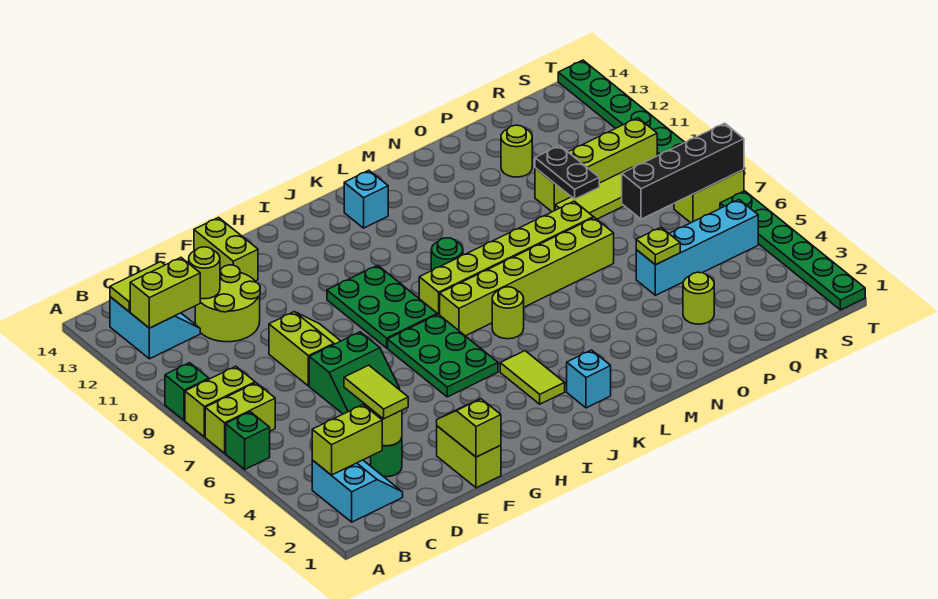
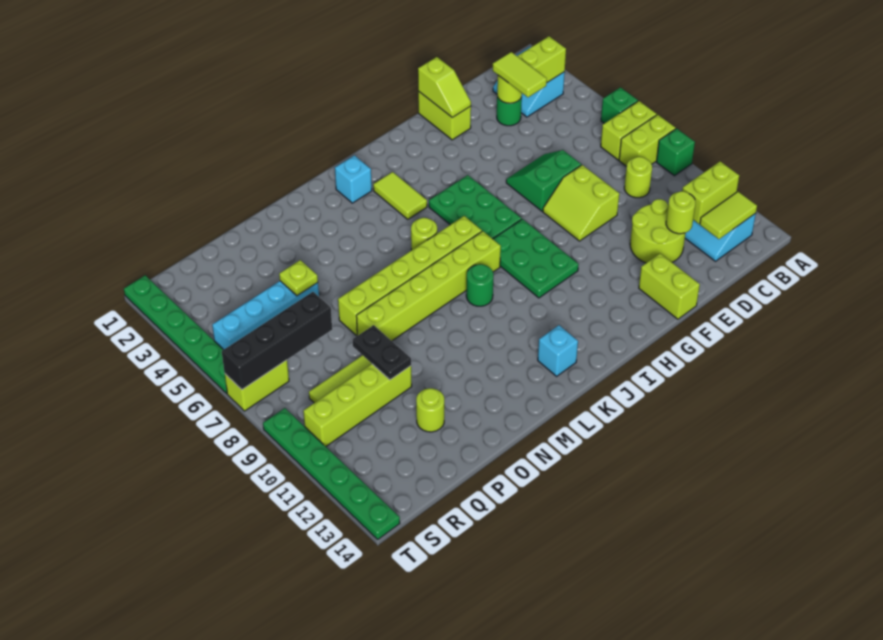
lime round brick P3 level 1 -> lime round brick C9 level 1

